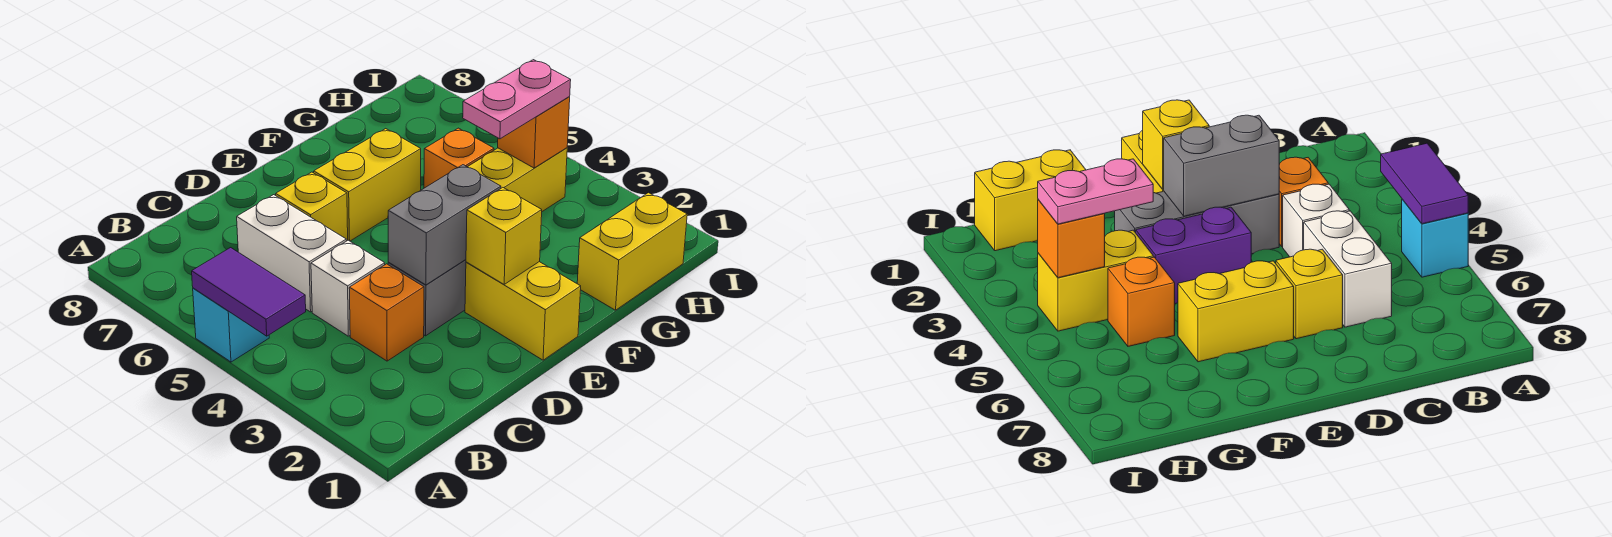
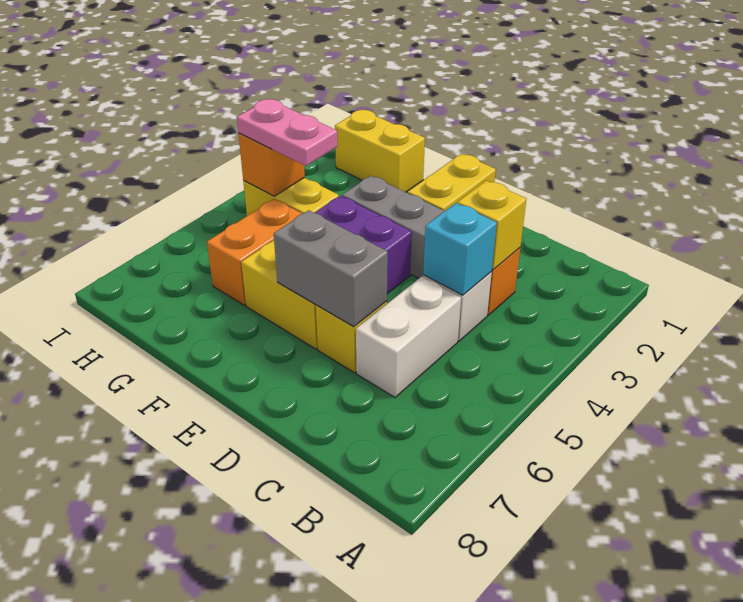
purple tile A4:A5 level 2 -> none
cyan brick A5 level 1 -> cyan brick C4 level 2
grey brick D3:E3 level 2 -> grey brick D6:E6 level 2
yellow brick E2 level 2 -> yellow brick C3 level 2
orange brick G5 level 1 -> orange brick G5:G6 level 1

